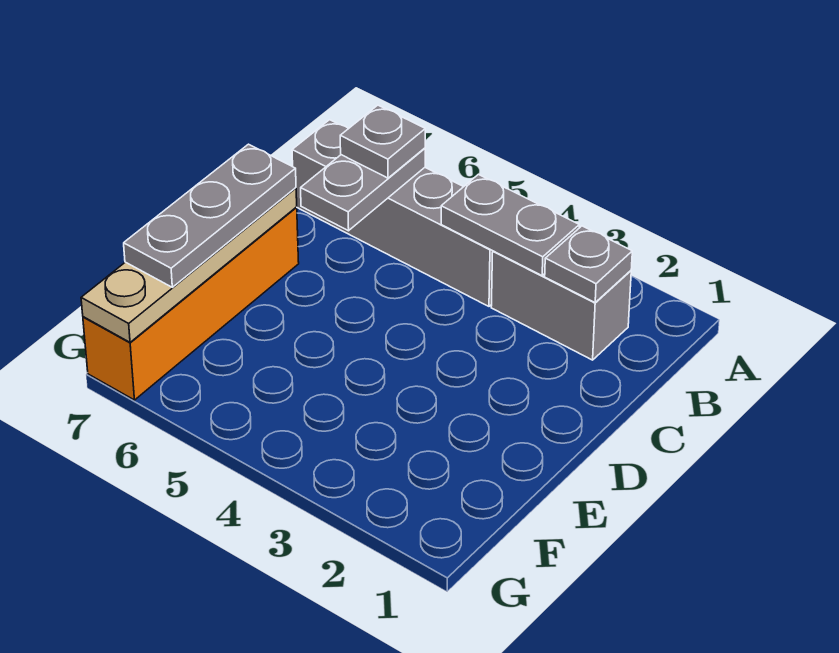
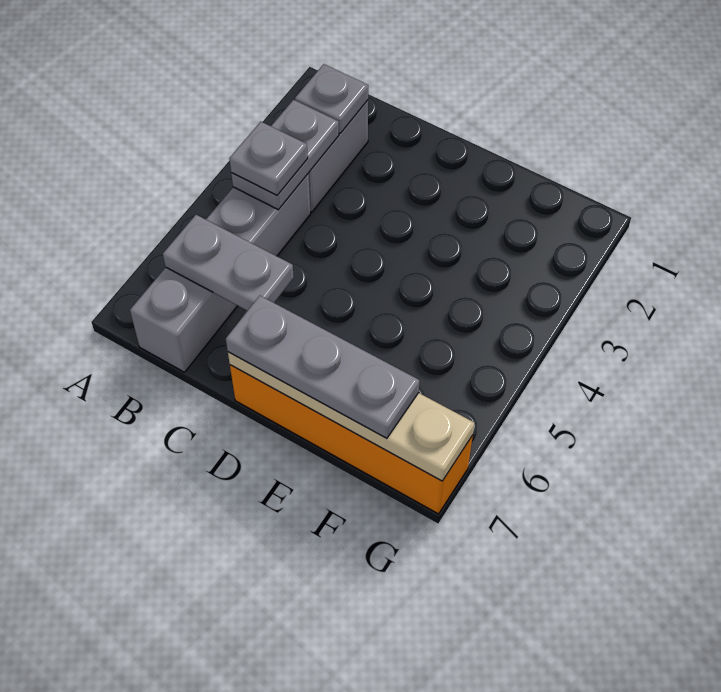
grey plate B6 level 3 -> grey plate B4 level 3

